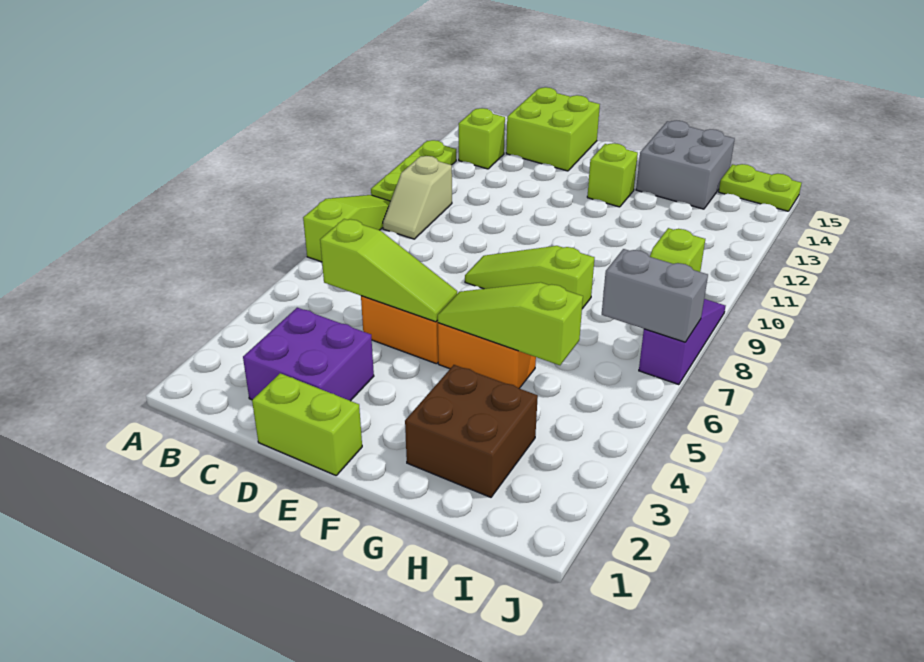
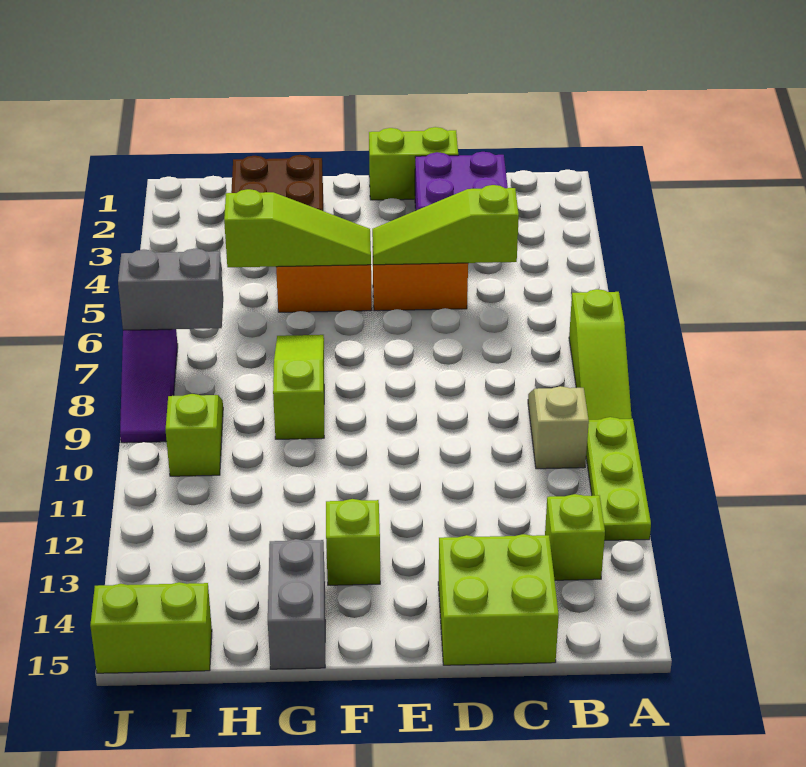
lime slope E8:G8 level 1 top G -> lime slope G7:G9 level 1 top 9
grey brick G14:H15 level 1 -> grey brick G14:G15 level 1
lime plate I15:J15 level 1 -> lime brick I15:J15 level 1

